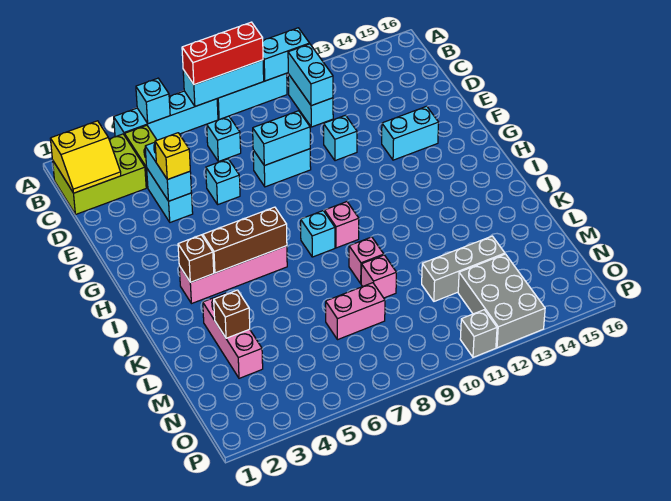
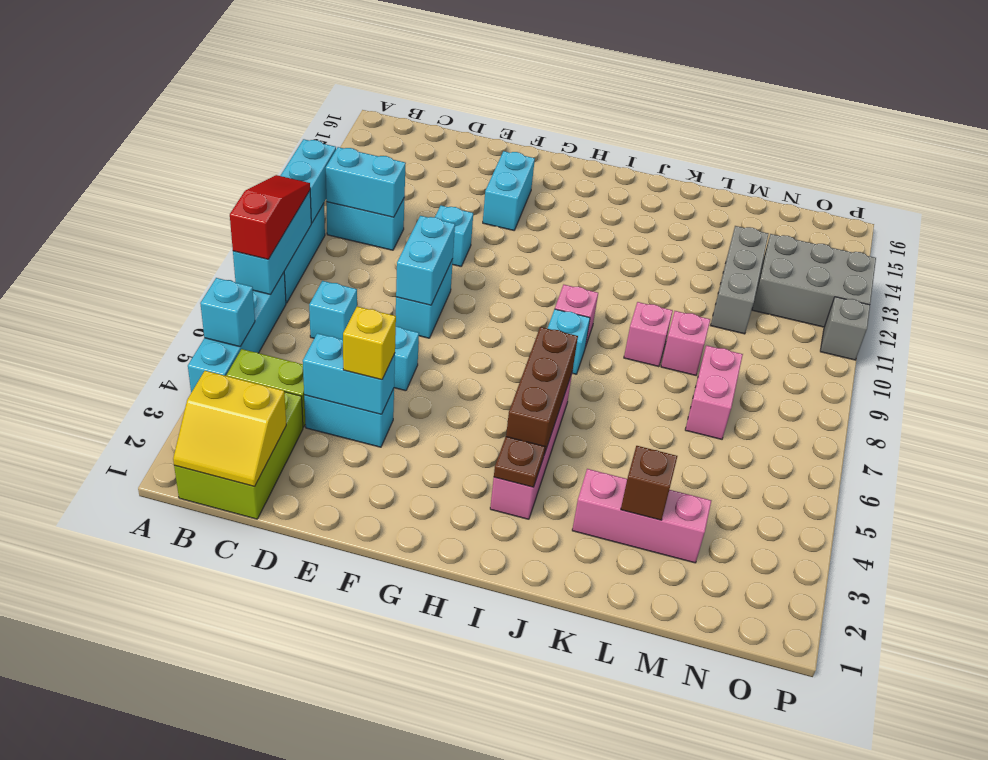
red brick A7:A9 level 3 -> red slope A7:A9 level 3 top 7
yellow slope B1:C2 level 2 top B -> yellow slope B1:C2 level 2 top 2
brown brick I3 level 2 -> brown plate I3 level 2

